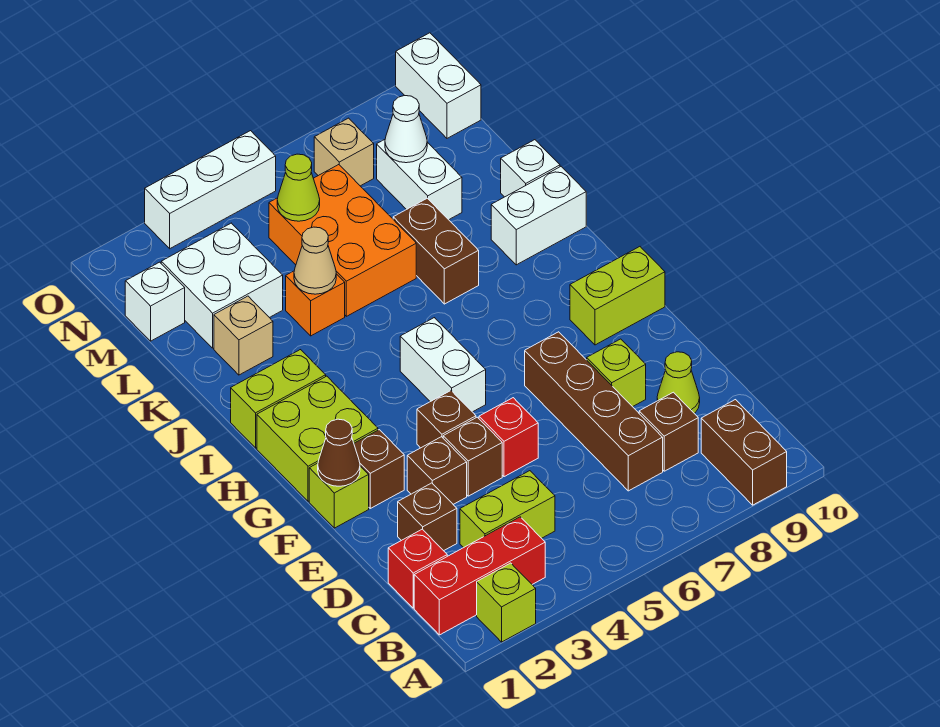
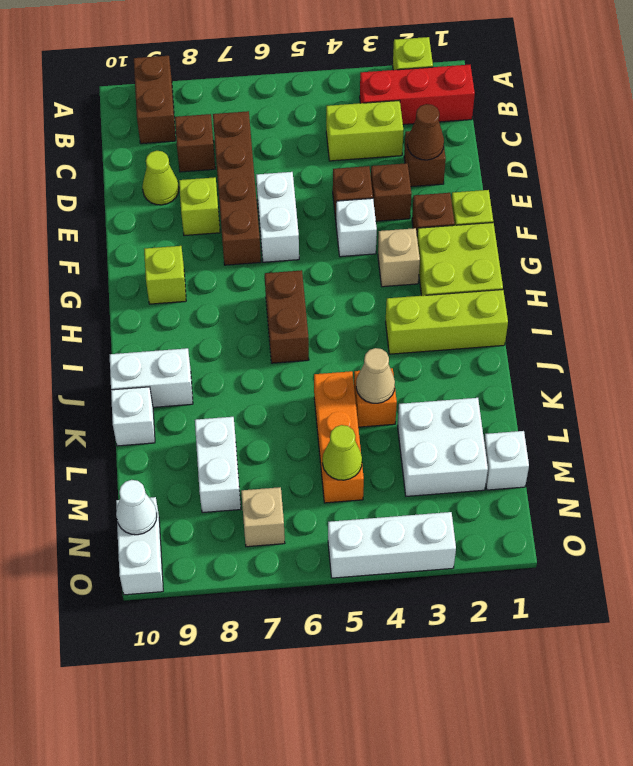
red brick C1 level 1 -> none
red brick E5 level 1 -> none
brown cone F1 level 2 -> brown cone D2 level 2
brown brick F4 level 1 -> white brick F4 level 1
white brick G5:H5 level 1 -> white brick E6:F6 level 1
lime brick G9:G10 level 1 -> lime brick G9 level 1
lime brick I1:I2 level 1 -> lime brick I1:I3 level 1
brown brick J7:K7 level 1 -> brown brick H6:I6 level 1
tan brick K2 level 1 -> tan brick G3 level 1
orange brick K5:M6 level 1 -> orange brick K5:M5 level 1
white cone M8 level 2 -> white cone N10 level 2

